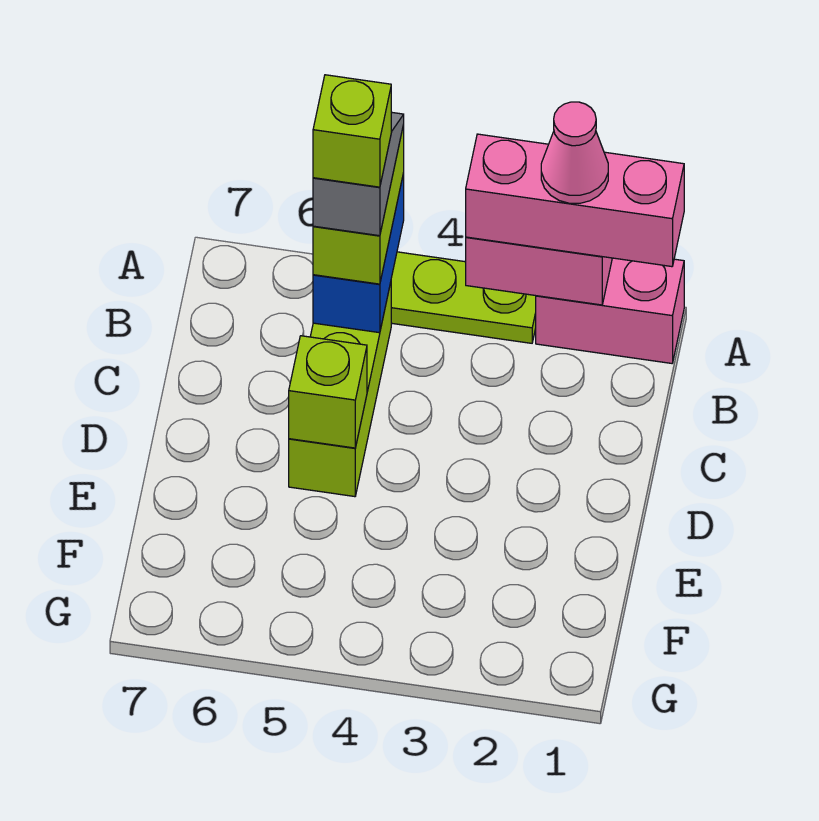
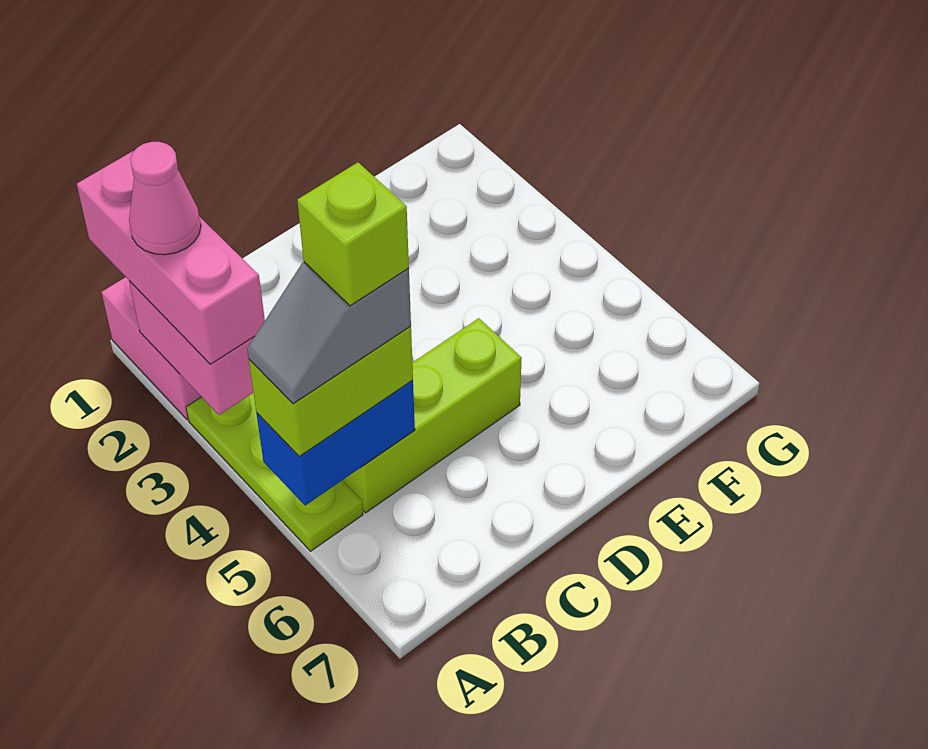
lime brick D5 level 2 -> none

